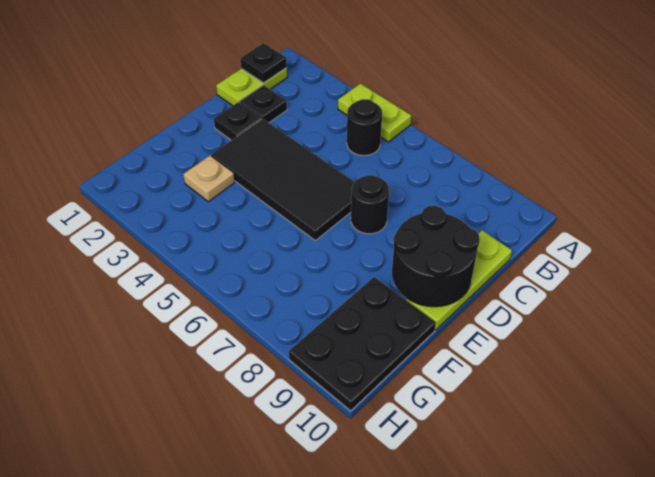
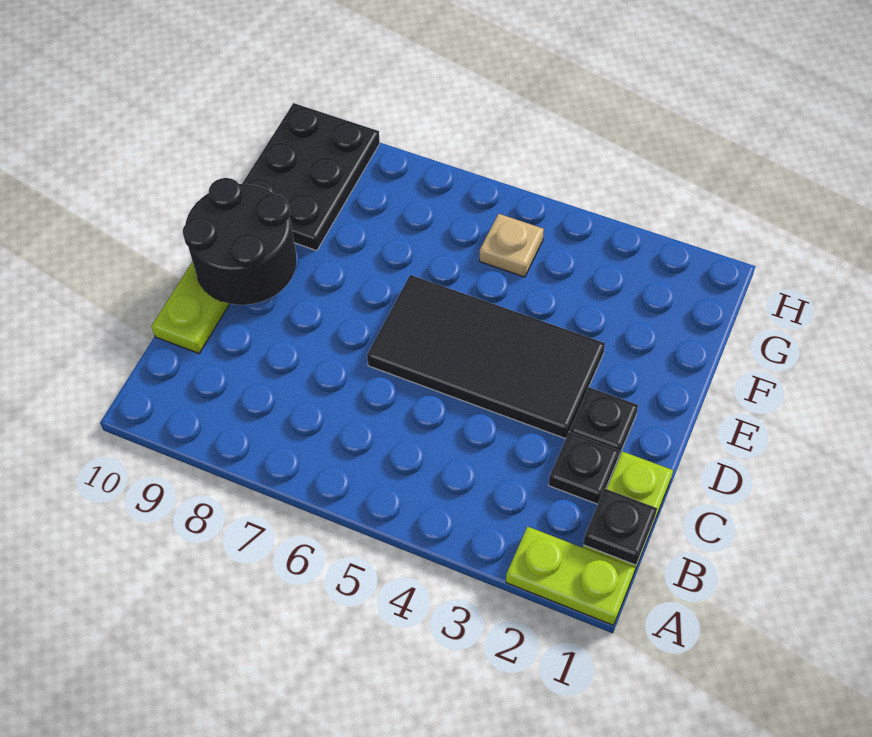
lime plate A4:A5 level 1 -> lime plate A1:A2 level 1
black round brick B5 level 1 -> none
black round brick D7 level 1 -> none
tan plate F3 level 1 -> tan plate G5 level 1

